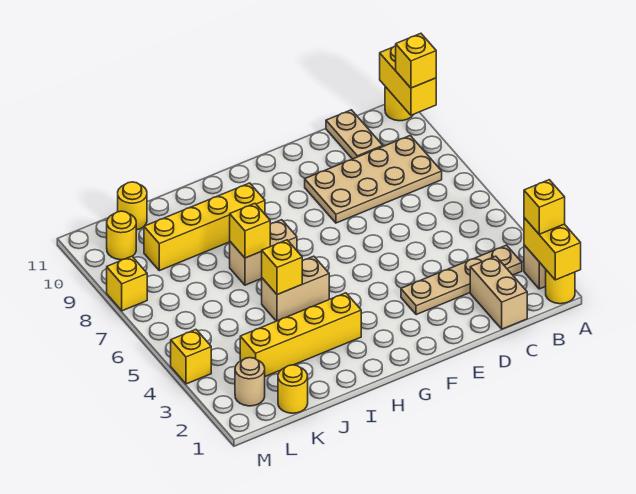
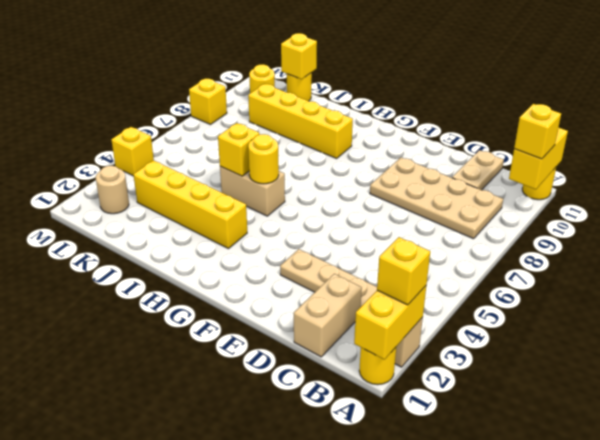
tan brick H7:I7 level 1 -> none
yellow brick I7 level 2 -> yellow brick K11 level 2
yellow round brick K1 level 1 -> yellow round brick H5 level 2

